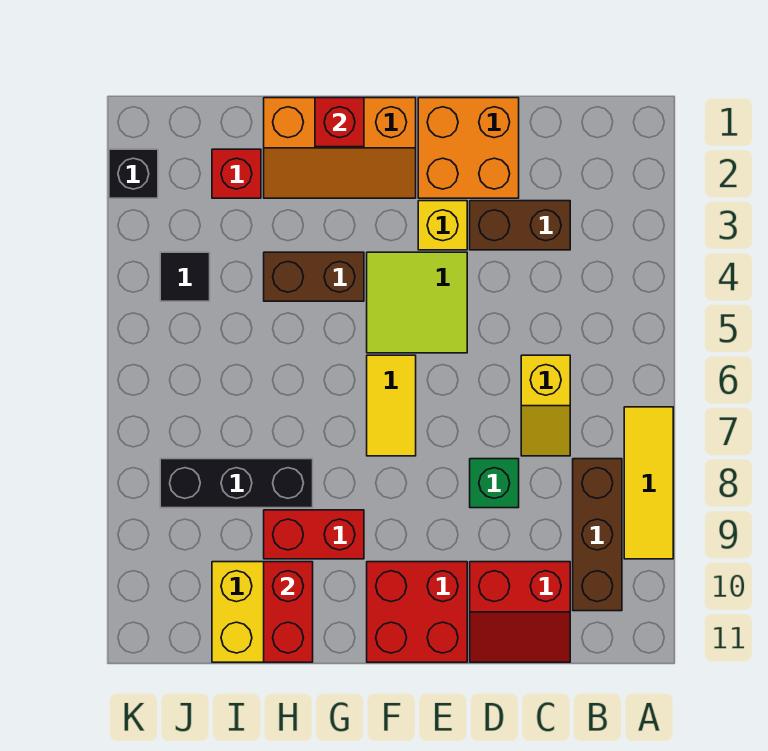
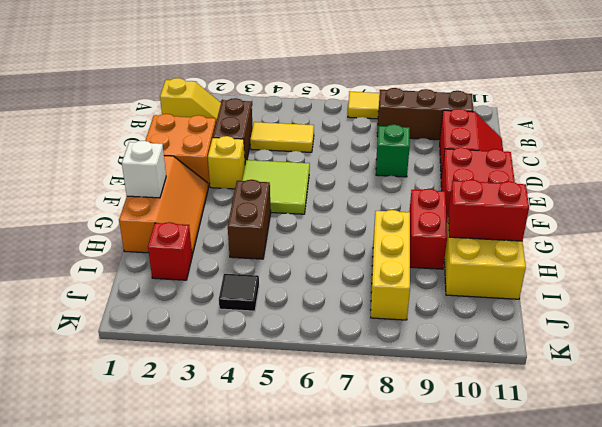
yellow slope C6:C7 level 1 top 6 -> yellow slope B1:B2 level 1 top 1
yellow tile F6:F7 level 1 -> yellow tile C4:C5 level 1
red brick G1 level 2 -> white brick G1 level 2
black brick H8:J8 level 1 -> yellow brick H8:J8 level 1
black brick K2 level 1 -> none

